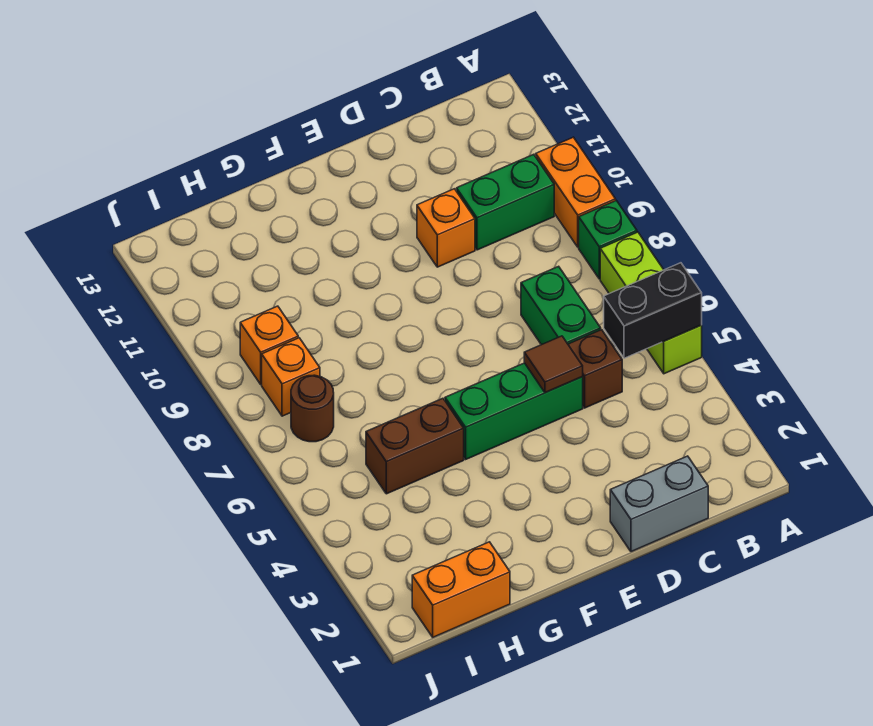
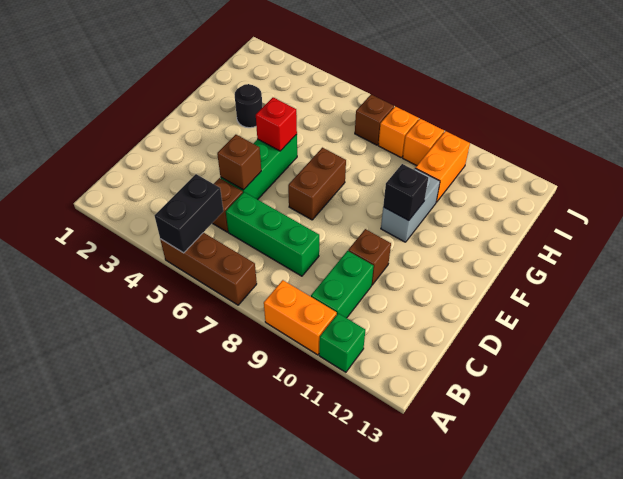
lime brick A5:A7 level 1 -> brown brick A5:A7 level 1
green brick A8 level 1 -> green brick A11 level 1
grey brick C1:D1 level 1 -> grey brick F10:G10 level 1
green brick C6:C7 level 1 -> green brick C6:C8 level 1
brown tile D5 level 2 -> brown brick D5 level 2
orange brick D10 level 1 -> brown brick D10 level 1
none -> red brick F5 level 2
none -> black brick F10 level 2
none -> black round brick G3 level 1
brown brick G5:H5 level 1 -> brown brick E7:F7 level 1
orange brick H1:I1 level 1 -> orange brick H10:I10 level 1
brown round brick I7 level 1 -> brown brick I7 level 1

